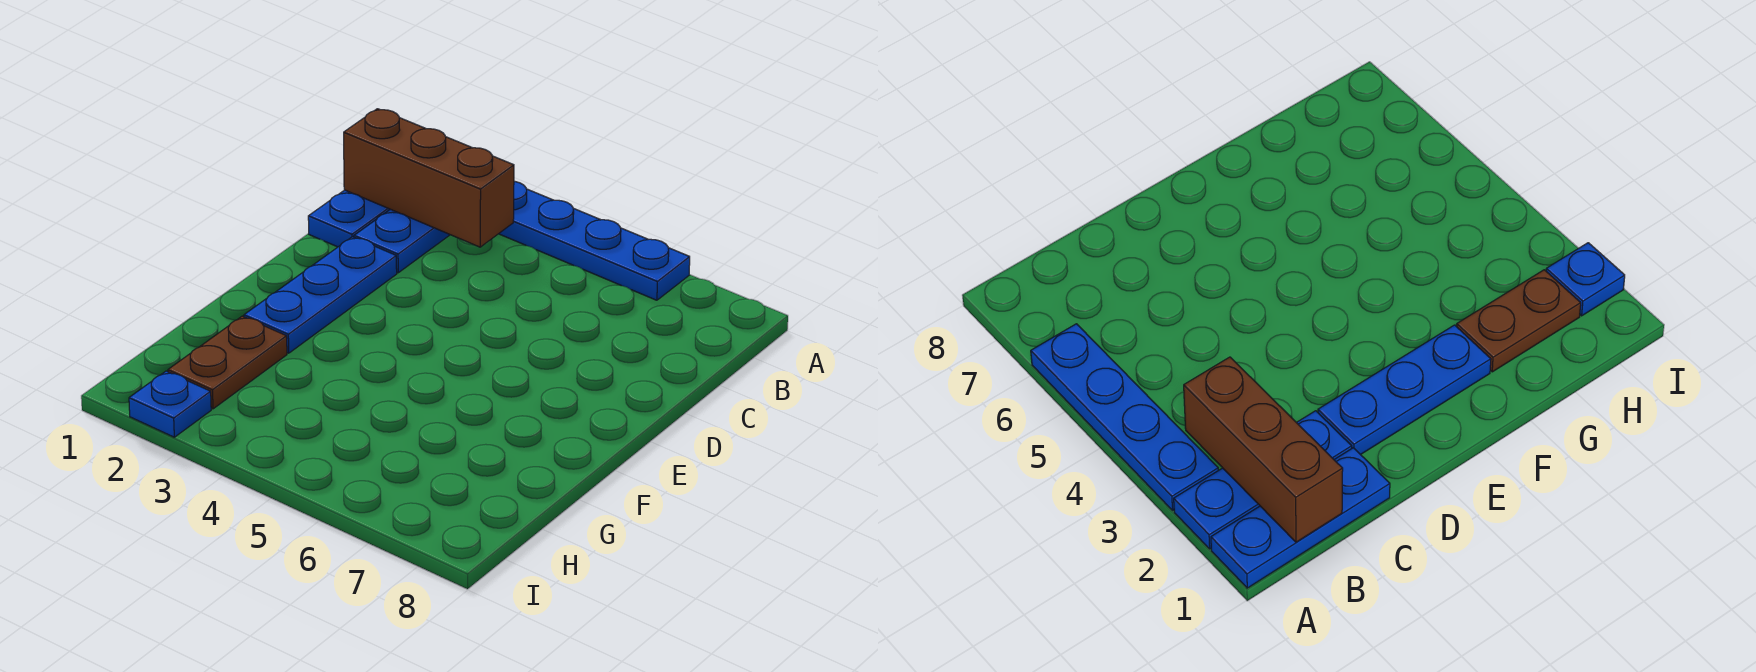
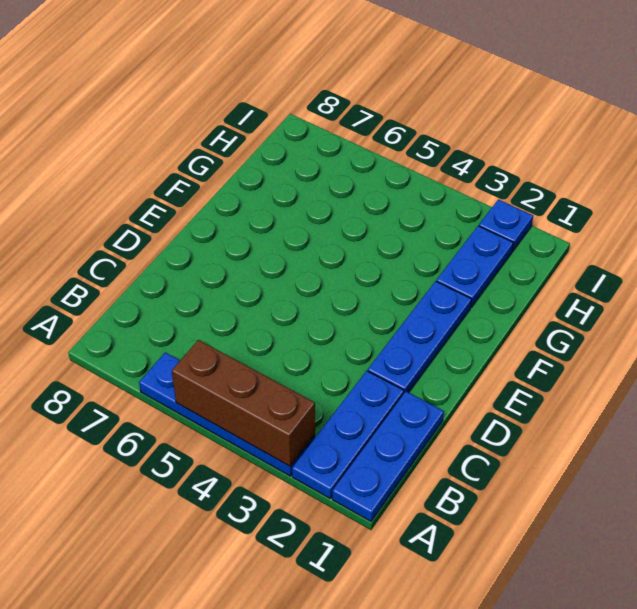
brown brick B1:B3 level 2 -> brown brick A3:A5 level 2
brown plate G2:H2 level 1 -> blue plate G2:H2 level 1

